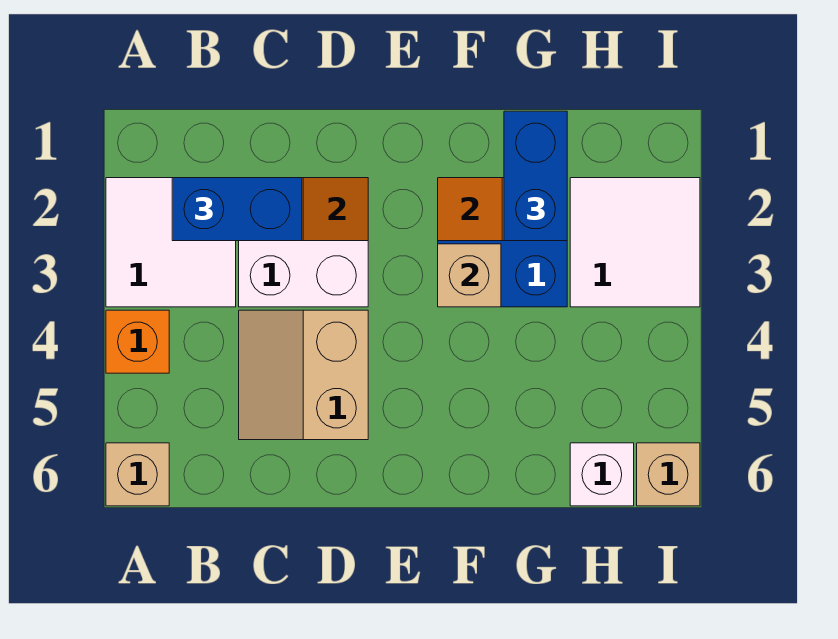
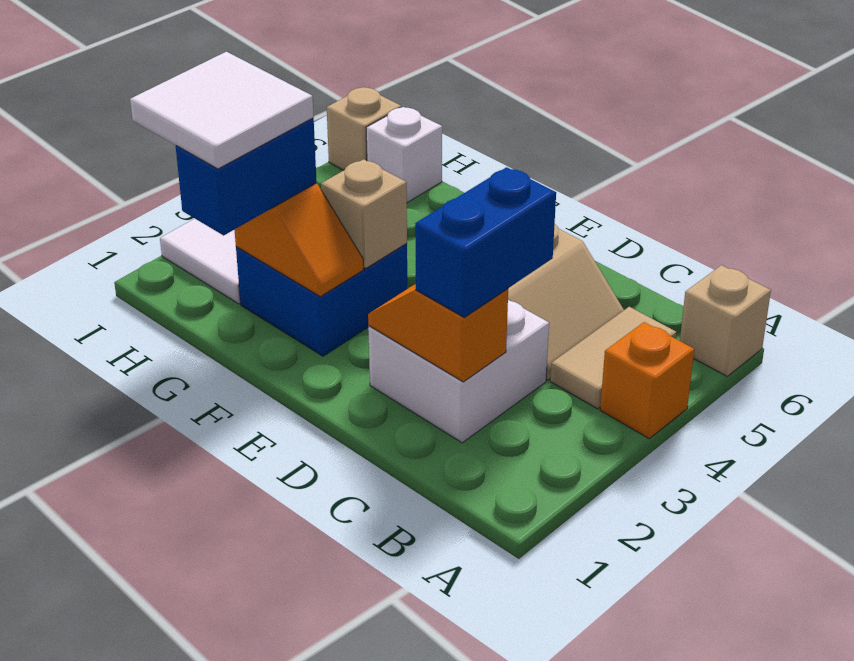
white tile A2:B3 level 1 -> white tile G1:H2 level 4
blue brick B2:C2 level 3 -> blue brick C2:C3 level 3
none -> tan tile B4:B5 level 1

